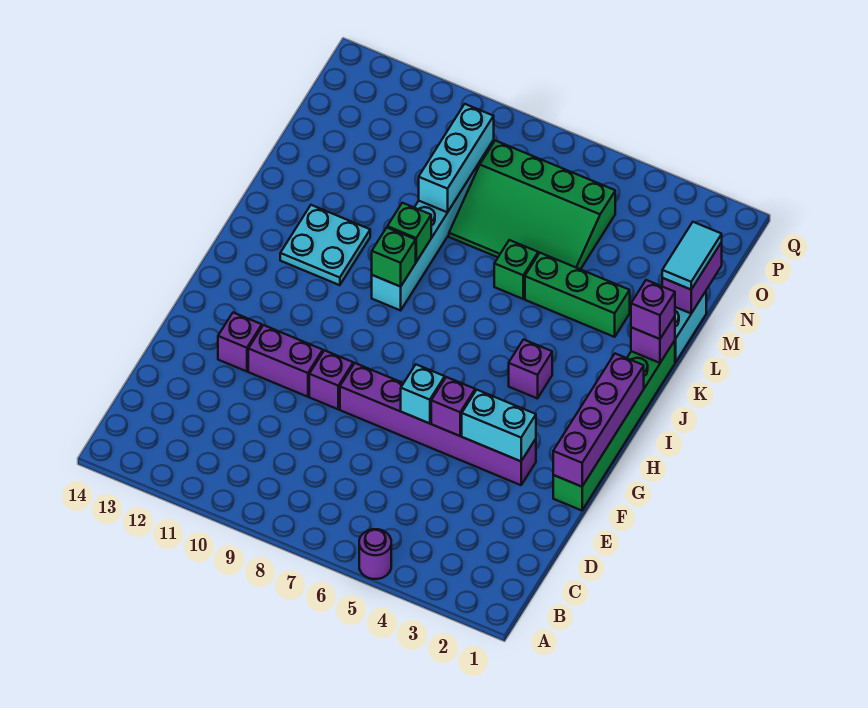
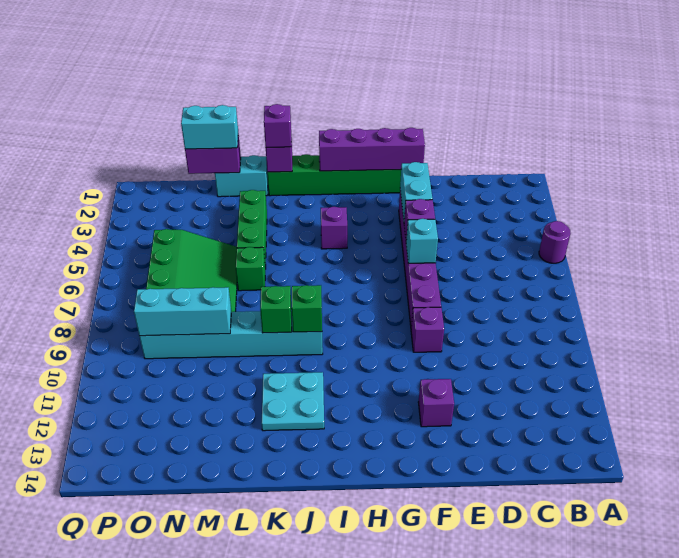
purple brick F10:F11 level 1 -> none
cyan tile M1:N1 level 3 -> cyan brick M1:N1 level 3

